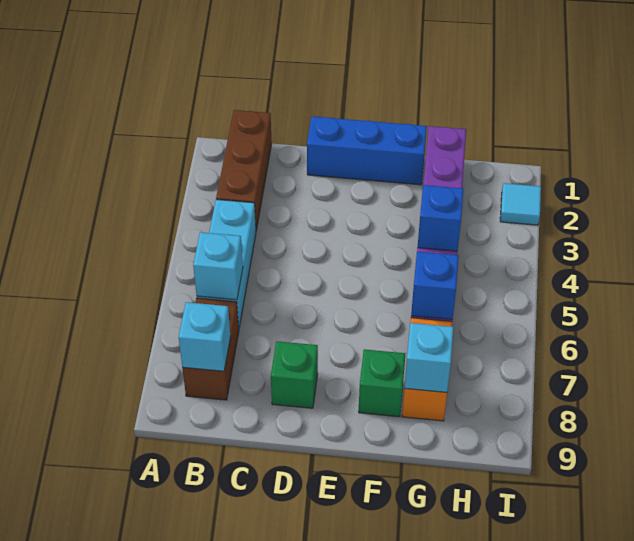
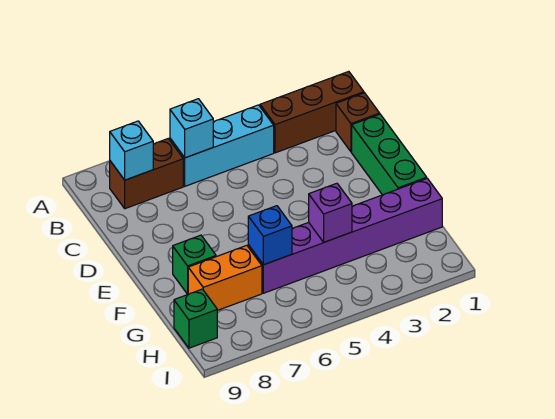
none -> brown brick C1 level 1
blue brick D1:F1 level 1 -> green brick D1:F1 level 1
green brick D8 level 1 -> green brick H9 level 1
blue brick G4 level 2 -> purple brick G4 level 2
cyan brick G8 level 2 -> none
cyan tile I2 level 1 -> none

